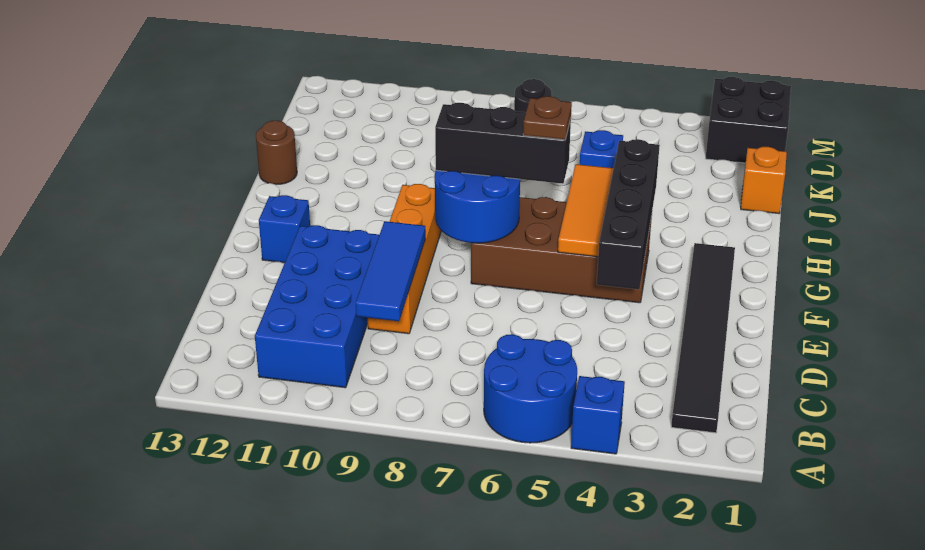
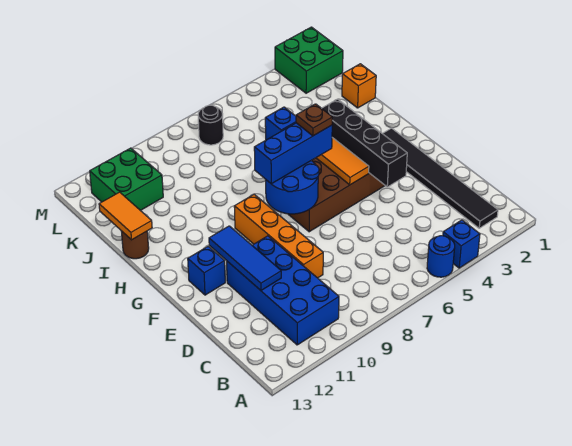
blue round brick A5:B6 level 1 -> blue round brick A5 level 1
blue tile C9:E9 level 2 -> blue tile D11:F11 level 2
black brick G6:G8 level 3 -> blue brick G6:G8 level 3
none -> orange tile I13:J13 level 2
none -> green brick K11:L12 level 1
black brick L1:M2 level 1 -> green brick L1:M2 level 1

